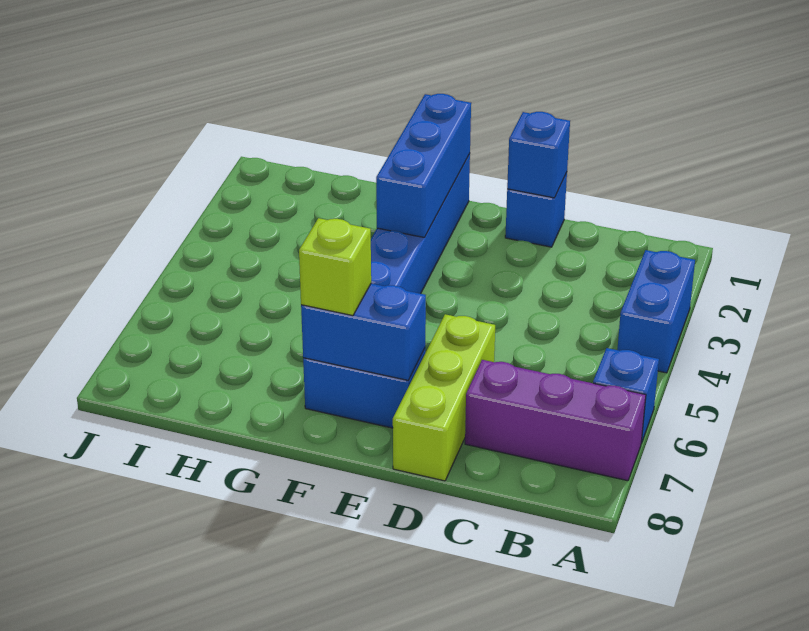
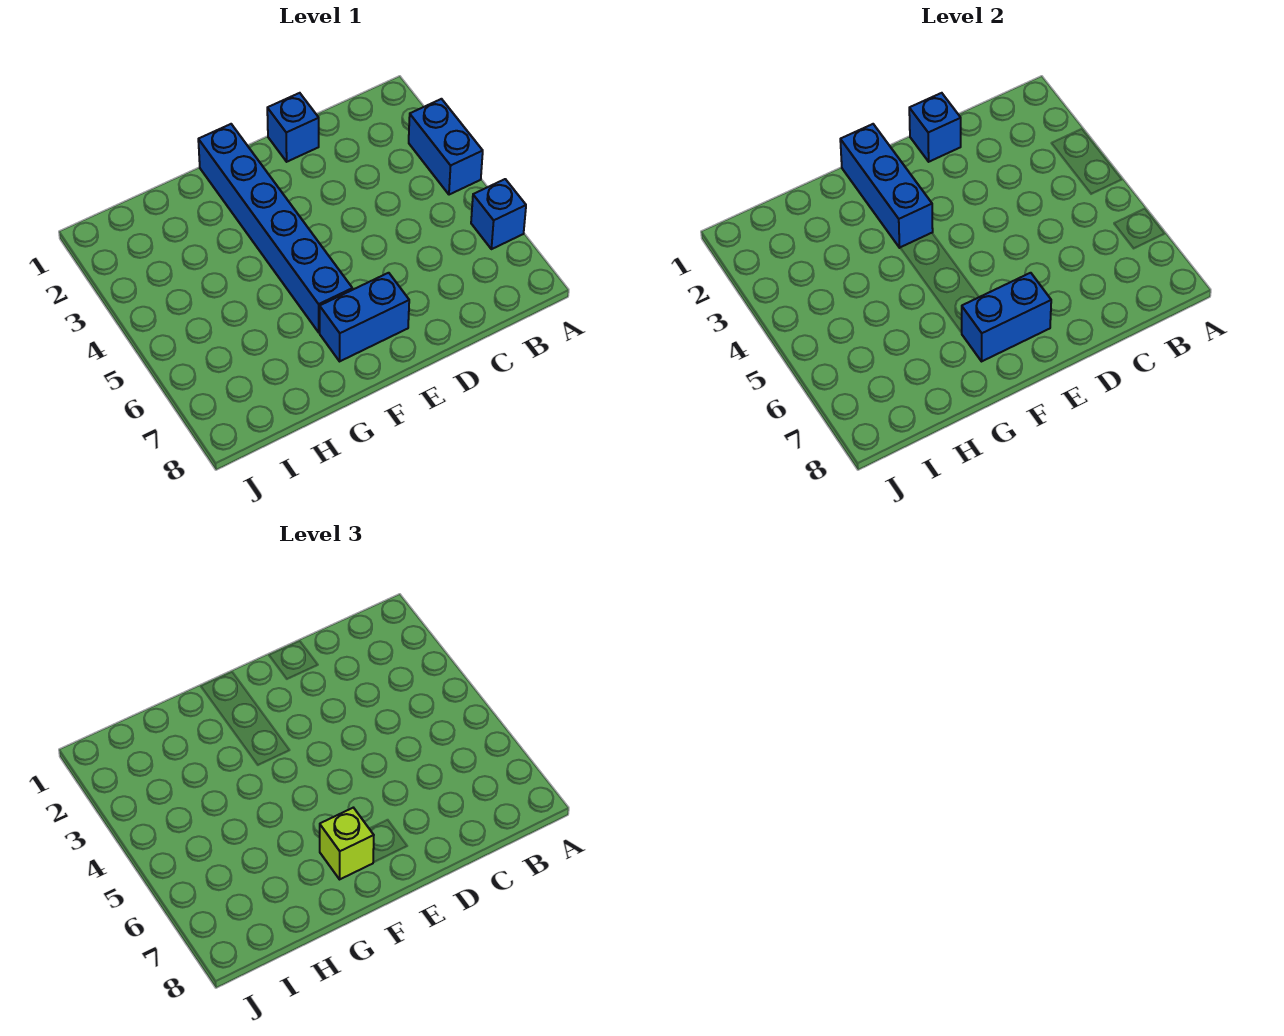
purple brick A7:C7 level 1 -> none
lime brick D6:D8 level 1 -> none

